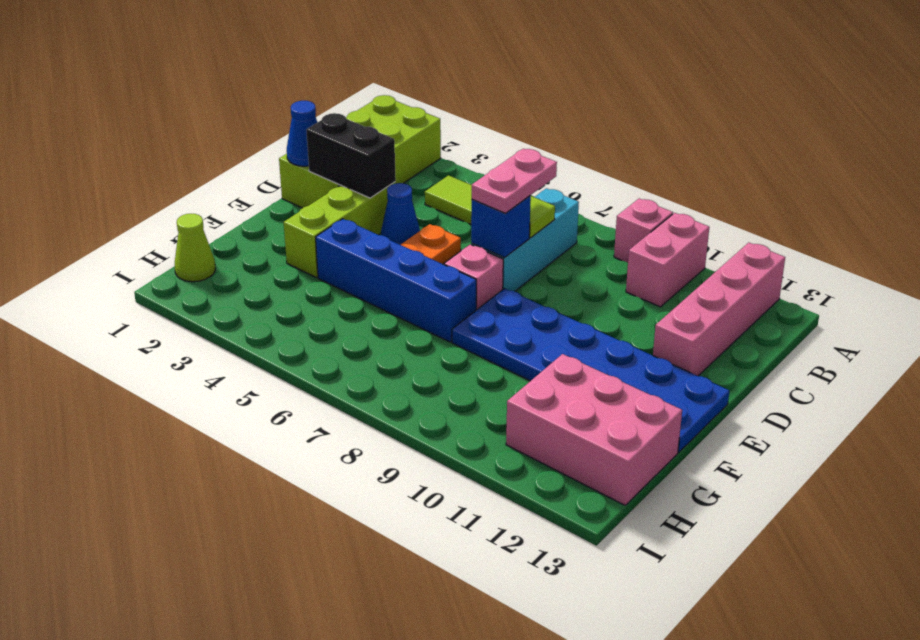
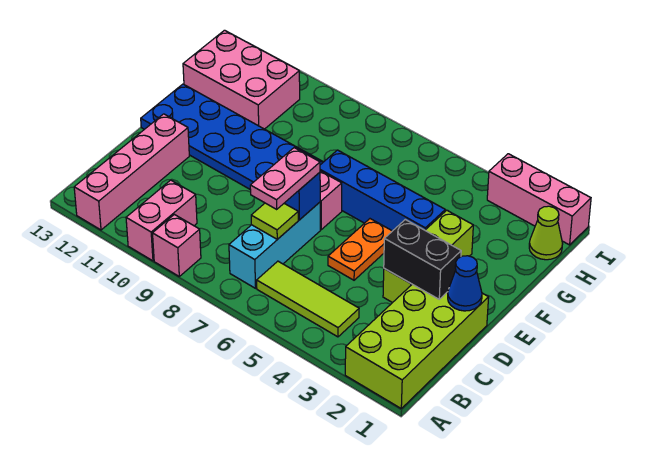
blue cone D4 level 1 -> none
none -> pink brick I1:I3 level 1

